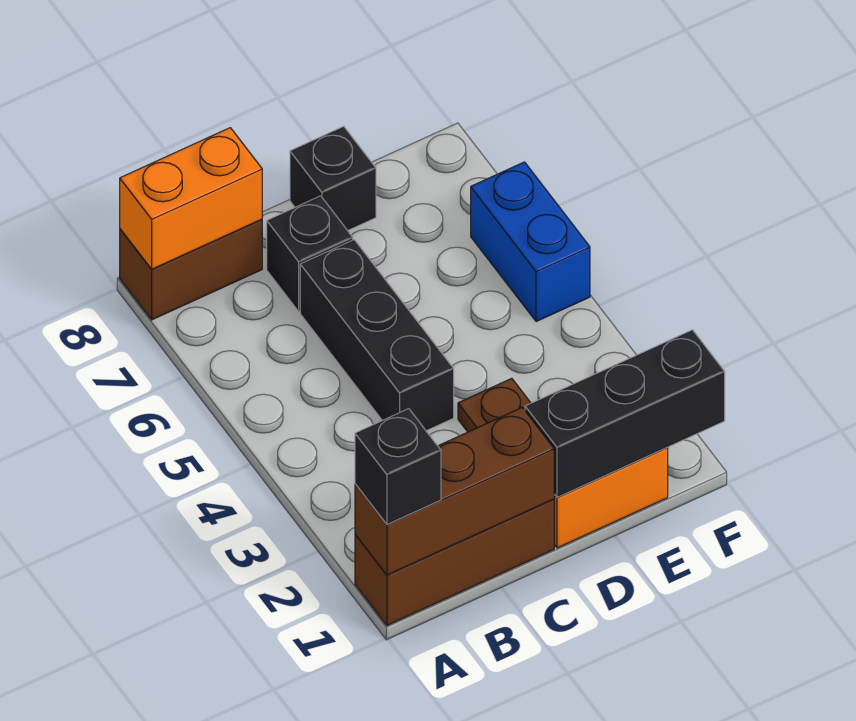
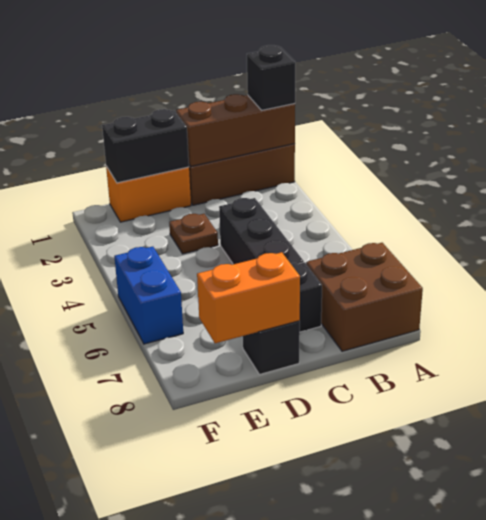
brown brick A8:B8 level 1 -> brown brick A7:B8 level 1
orange brick A8:B8 level 2 -> orange brick D8:E8 level 2
black brick D1:F1 level 2 -> black brick D1:E1 level 2

